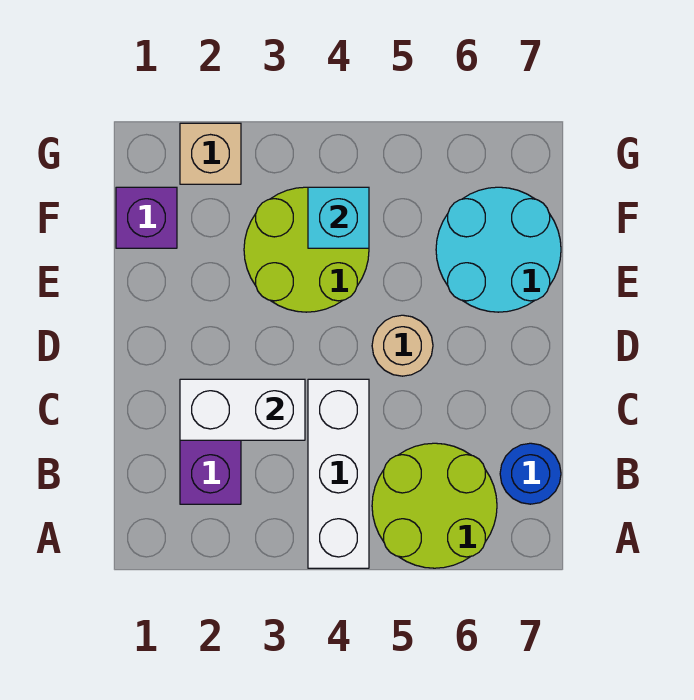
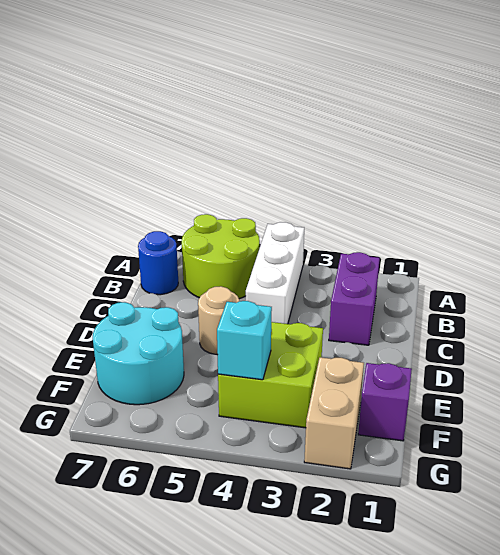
white brick C2:C3 level 2 -> none
lime round brick E3:F4 level 1 -> lime brick E3:F4 level 1
tan brick G2 level 1 -> tan brick F2:G2 level 1

